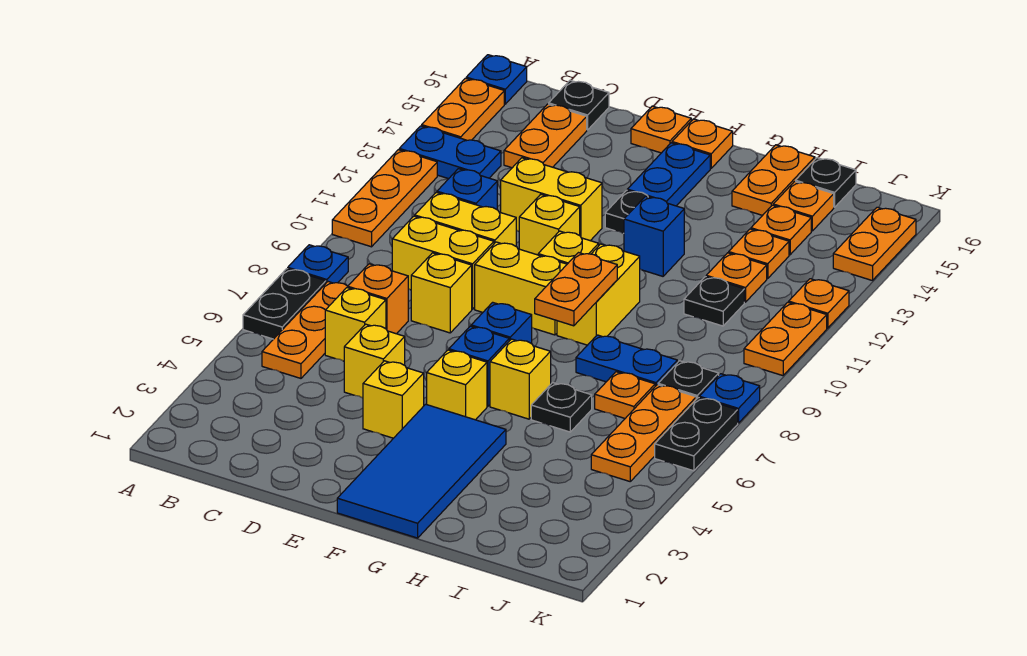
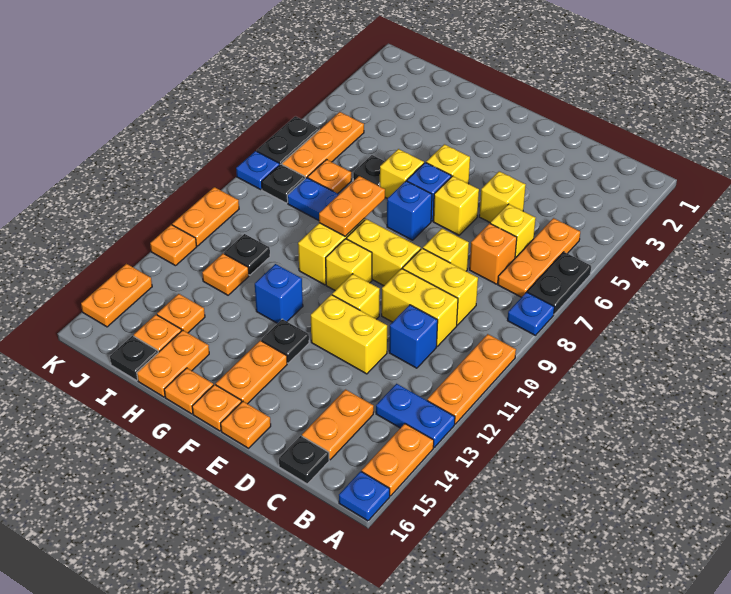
yellow brick E4 level 1 -> yellow brick E6 level 1
blue tile F1:G4 level 1 -> none
blue plate F14:F15 level 1 -> orange plate F14:F15 level 1
orange plate I13 level 1 -> orange plate G16 level 1

